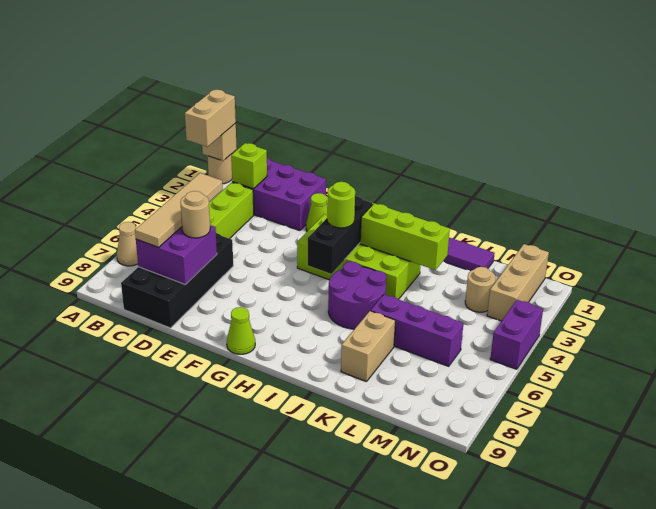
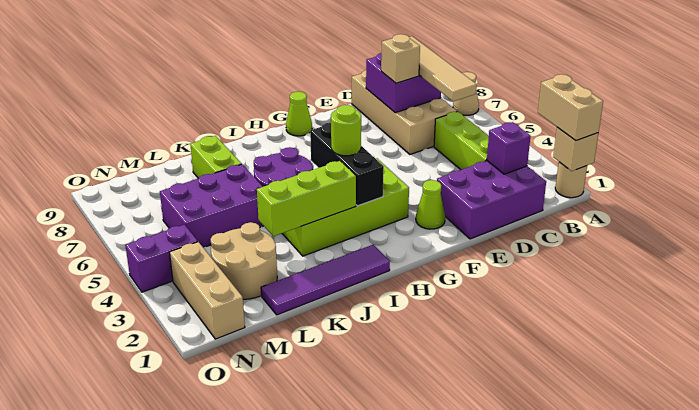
lime brick C2 level 2 -> purple brick C2 level 2
black brick C6:D9 level 1 -> tan brick C6:D9 level 1
tan round brick D7 level 3 -> tan brick D7 level 3
purple brick K6:M6 level 1 -> purple brick K5:M6 level 1
tan brick K7:K8 level 1 -> lime brick K7:K8 level 1
tan round brick M3 level 1 -> tan round brick L2:M3 level 1
purple brick O4:O5 level 1 -> purple brick N4:O4 level 1

